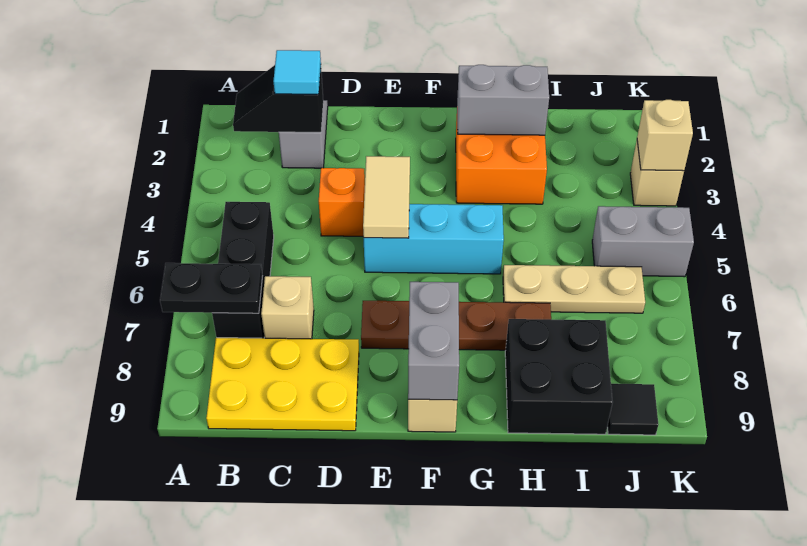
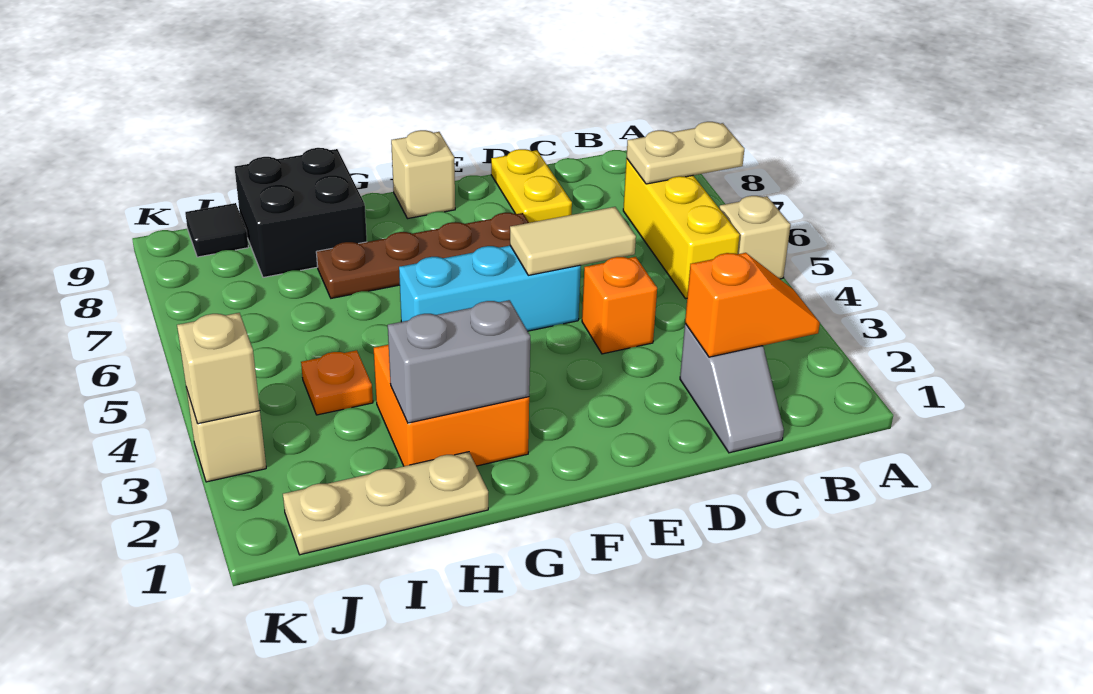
black plate A7:B7 level 2 -> tan plate A7:B7 level 2
black slope B2:C2 level 2 top C -> orange slope B2:C2 level 2 top C
black brick B5:B7 level 1 -> yellow brick B5:B7 level 1
yellow plate B8:D9 level 1 -> yellow plate D8:D9 level 1
cyan tile C2 level 3 -> none
tan brick C7 level 1 -> tan brick A5 level 1
tan tile E4:E5 level 2 -> tan tile D5:E5 level 2
grey brick F8:F9 level 2 -> none
tan plate H6:J6 level 1 -> tan plate H1:J1 level 1
none -> orange plate I4 level 1
grey brick J5:K5 level 1 -> none

